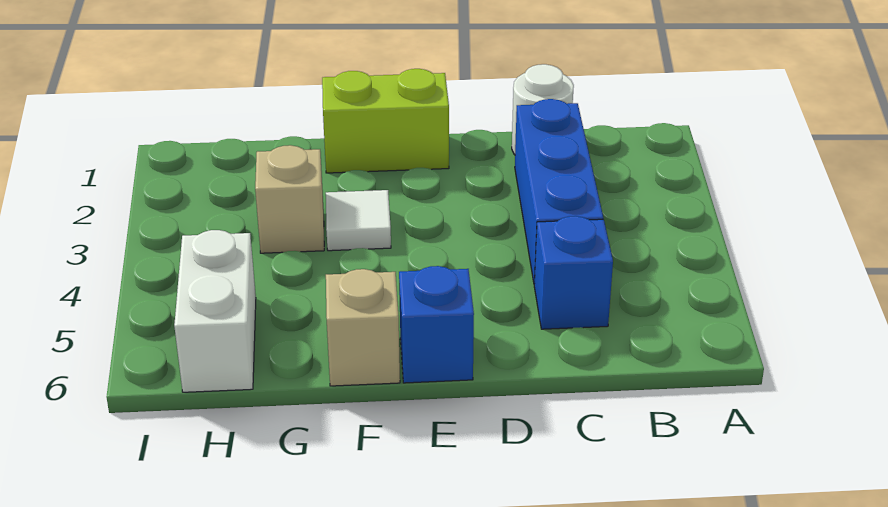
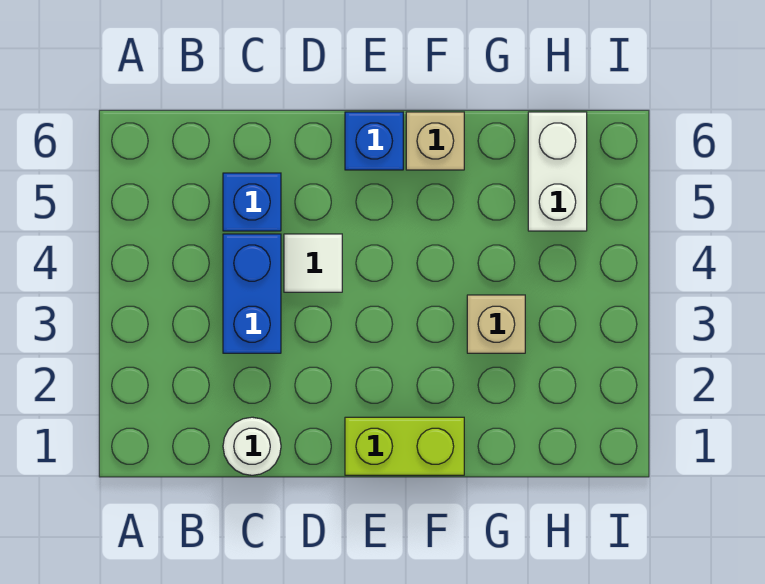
blue brick C2:C4 level 1 -> blue brick C3:C4 level 1
white tile F3 level 1 -> white tile D4 level 1

